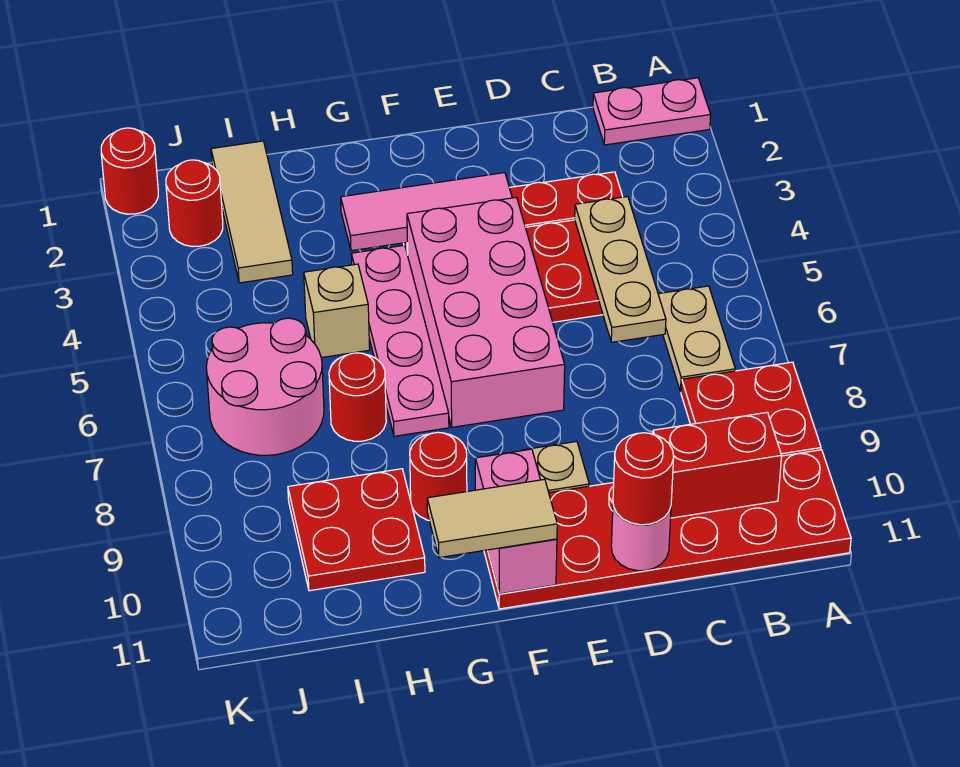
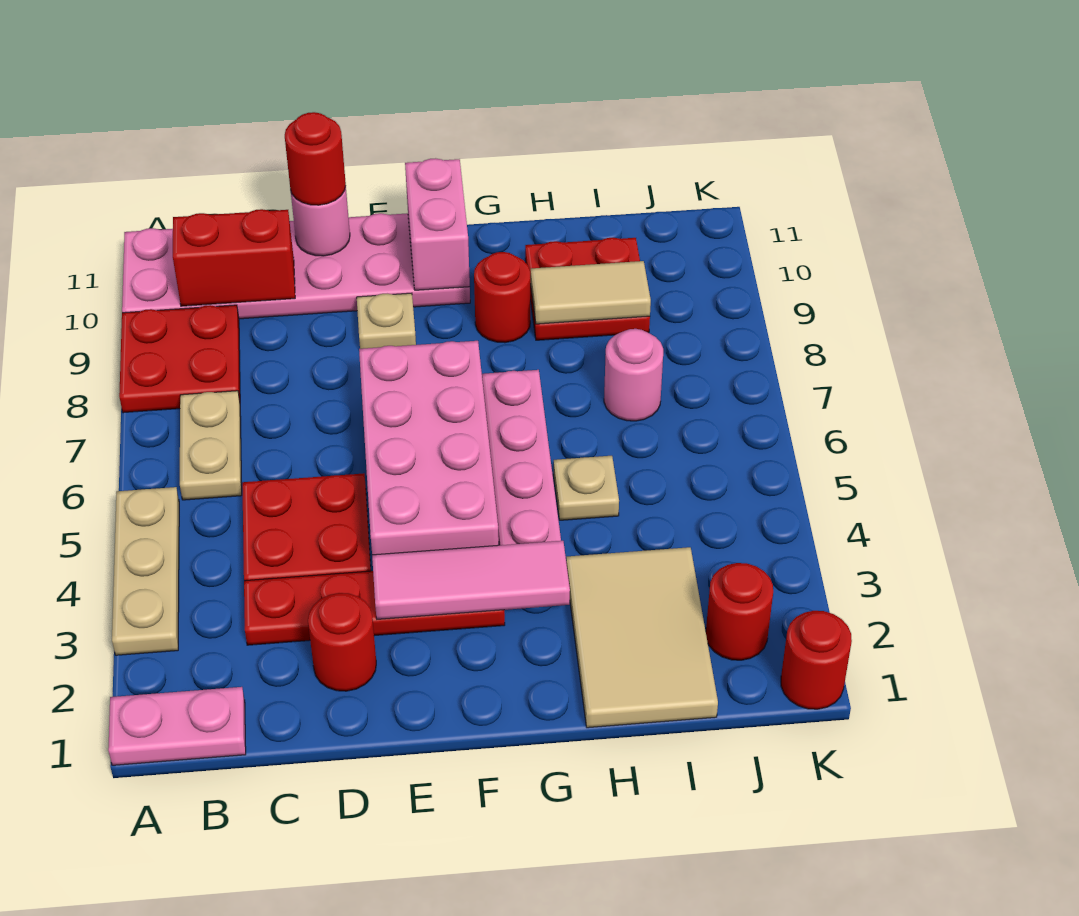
red plate A10:F11 level 1 -> pink plate A10:F11 level 1
tan plate C4:C6 level 2 -> tan plate A3:A5 level 1
tan tile F11:G11 level 3 -> tan tile H9:I9 level 2
tan brick H5 level 1 -> tan plate H5 level 1
red round brick H7 level 1 -> red round brick D2 level 1
tan tile I1:I3 level 1 -> tan tile H1:I3 level 1
pink round brick I6:J7 level 1 -> pink round brick I7 level 1

